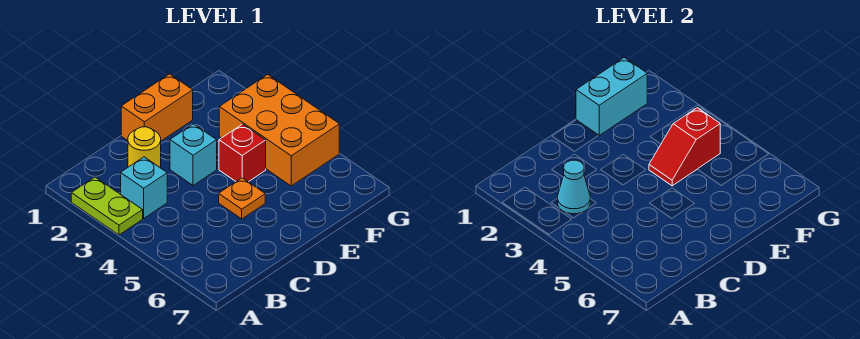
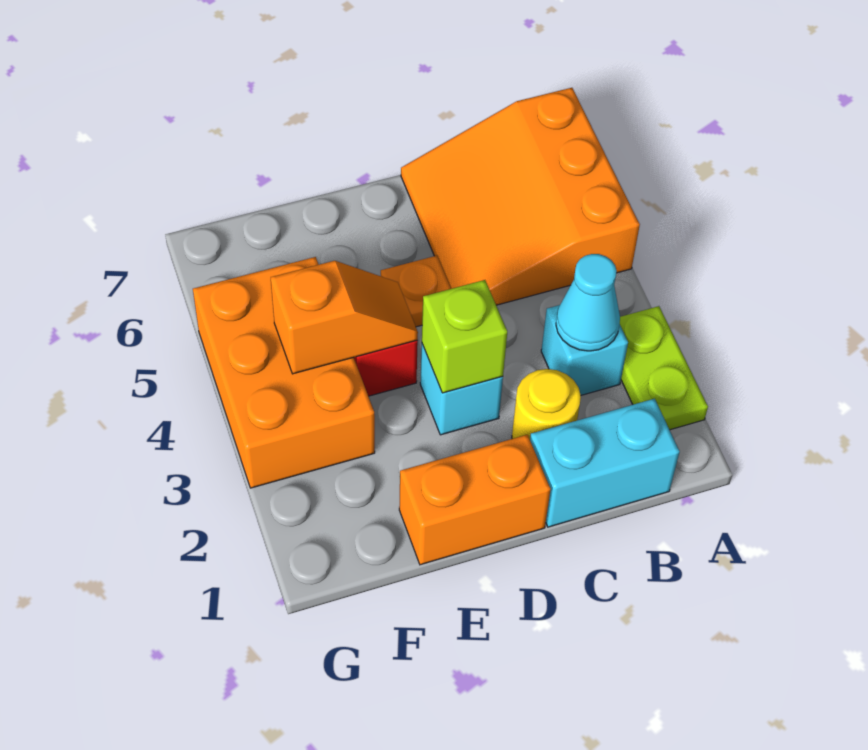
none -> orange slope A5:C7 level 1 top A
none -> lime brick D3 level 2
cyan brick E1:F1 level 2 -> cyan brick B1:C1 level 1
red slope E4:F4 level 2 top F -> orange slope E4:F4 level 2 top F

